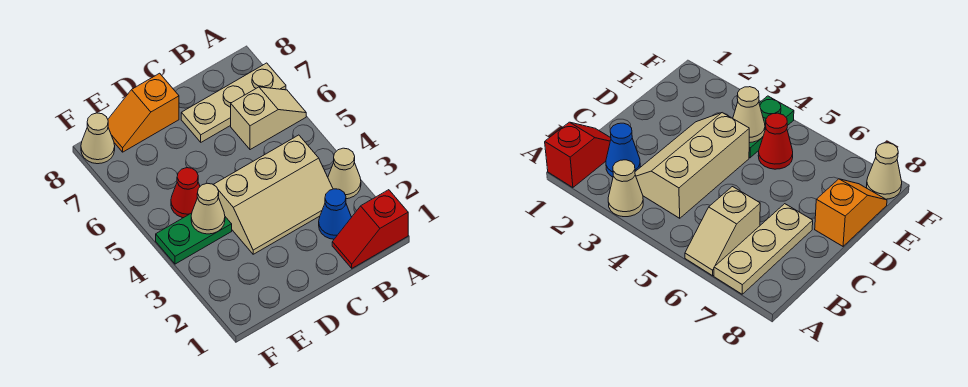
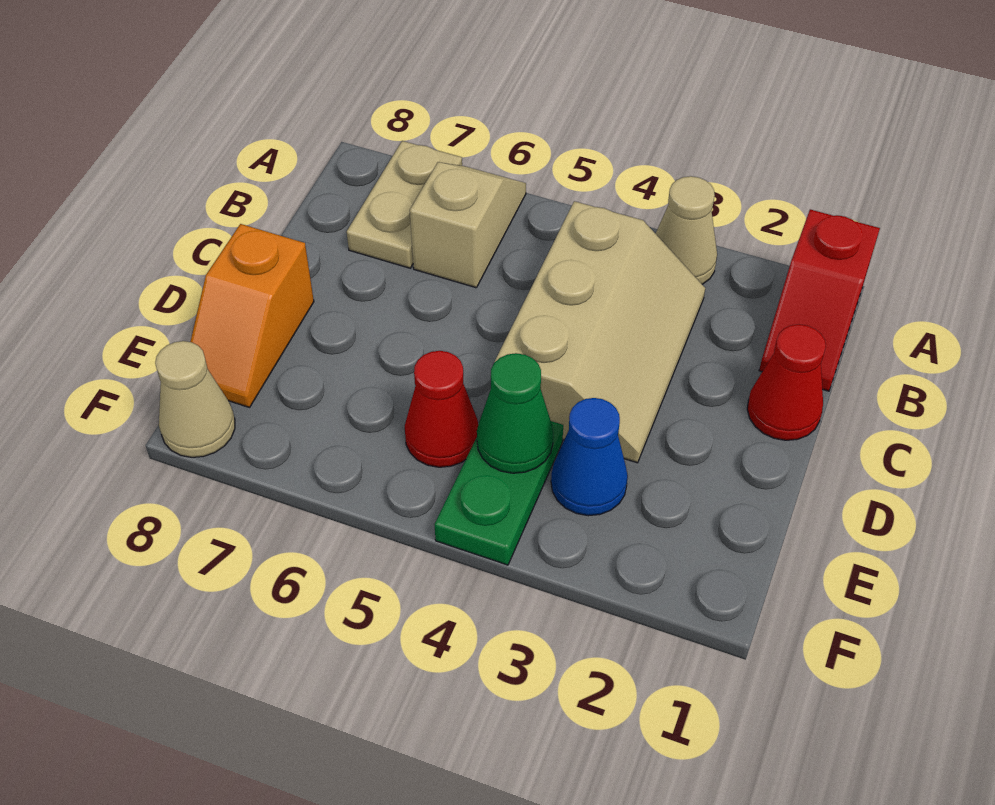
tan plate A7:C7 level 1 -> tan plate A7:B7 level 1
blue cone B2 level 1 -> blue cone E3 level 1
none -> red cone C1 level 1
tan cone E4 level 2 -> green cone E4 level 2

